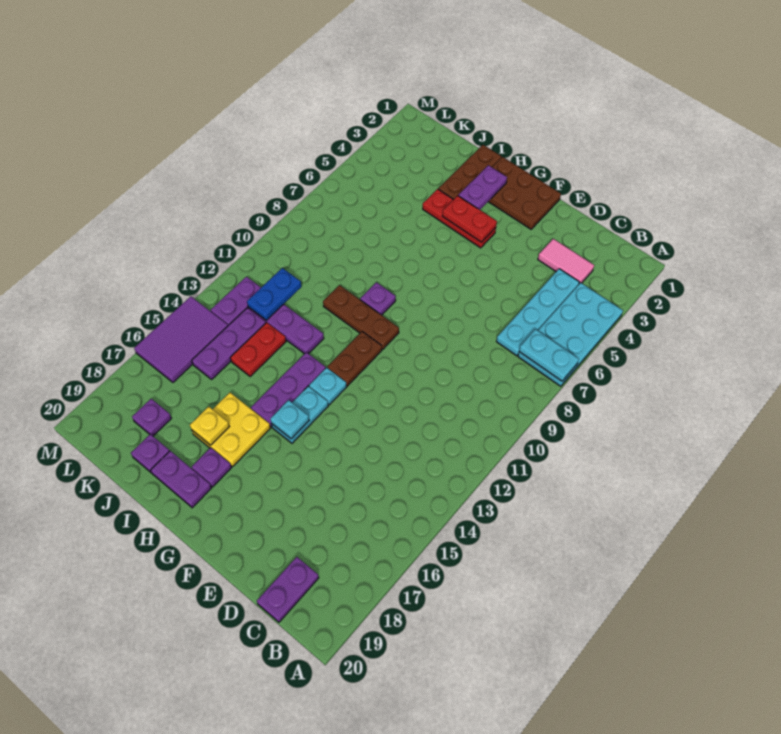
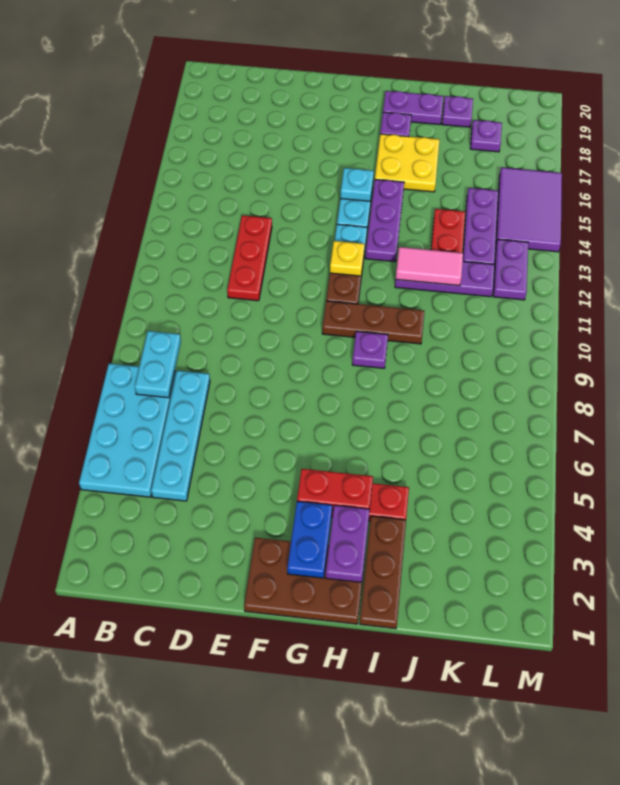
cyan plate A7:B7 level 2 -> cyan plate B7:B8 level 2
pink tile C3:D3 level 1 -> pink tile I12:J12 level 2
purple plate C19:C20 level 1 -> none
none -> red plate D11:D13 level 1
yellow plate I17 level 2 -> yellow plate G12 level 2
blue plate K11:K12 level 2 -> blue plate G2:G3 level 2

